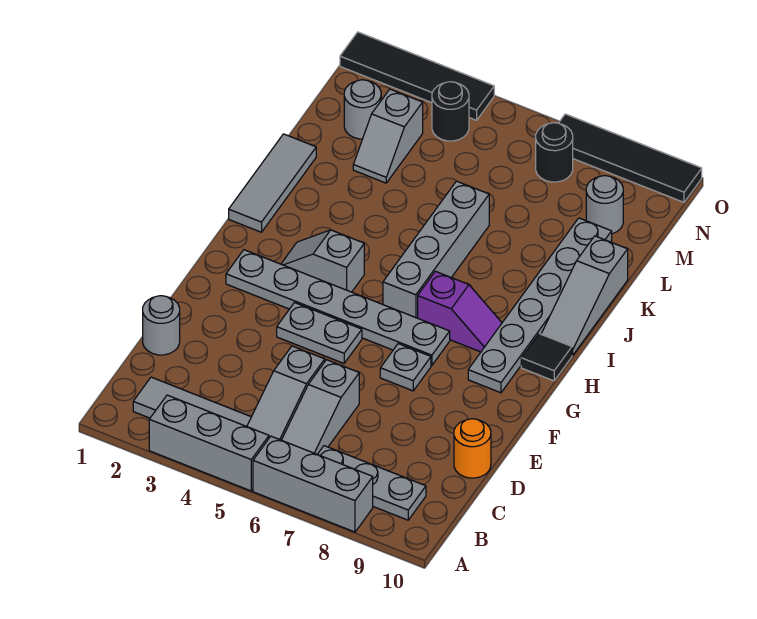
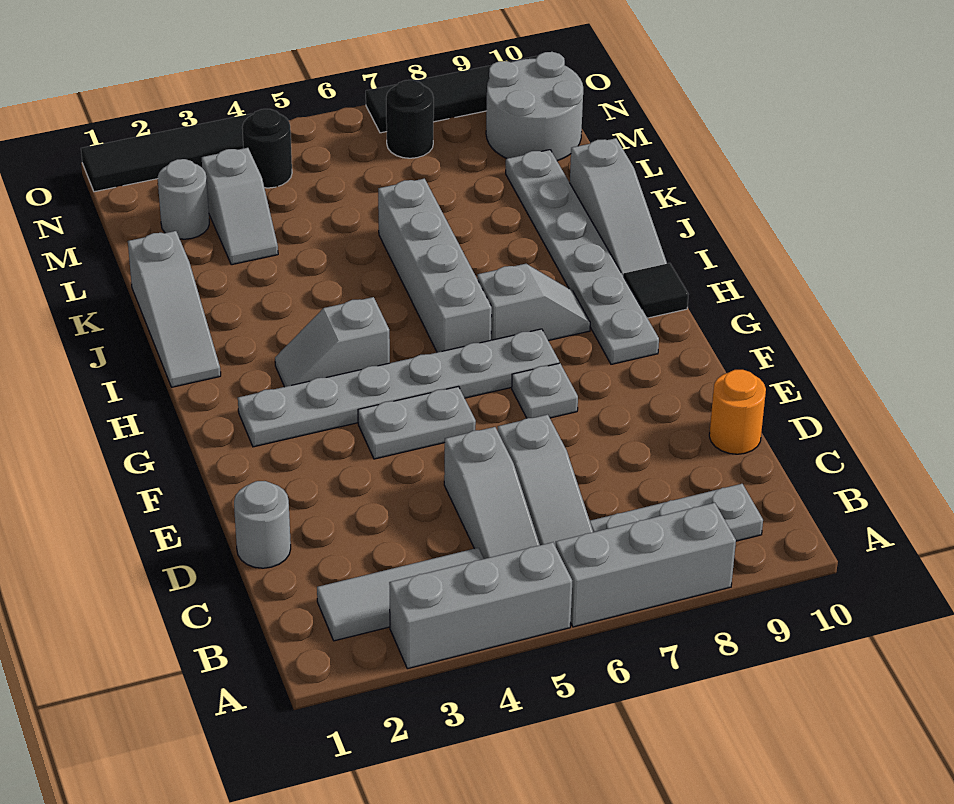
purple slope H7:H8 level 1 top 7 -> grey slope H7:H8 level 1 top 7
grey tile I1:K1 level 1 -> grey slope I1:K1 level 1 top K
grey round brick M9 level 1 -> grey round brick M9:N10 level 1

